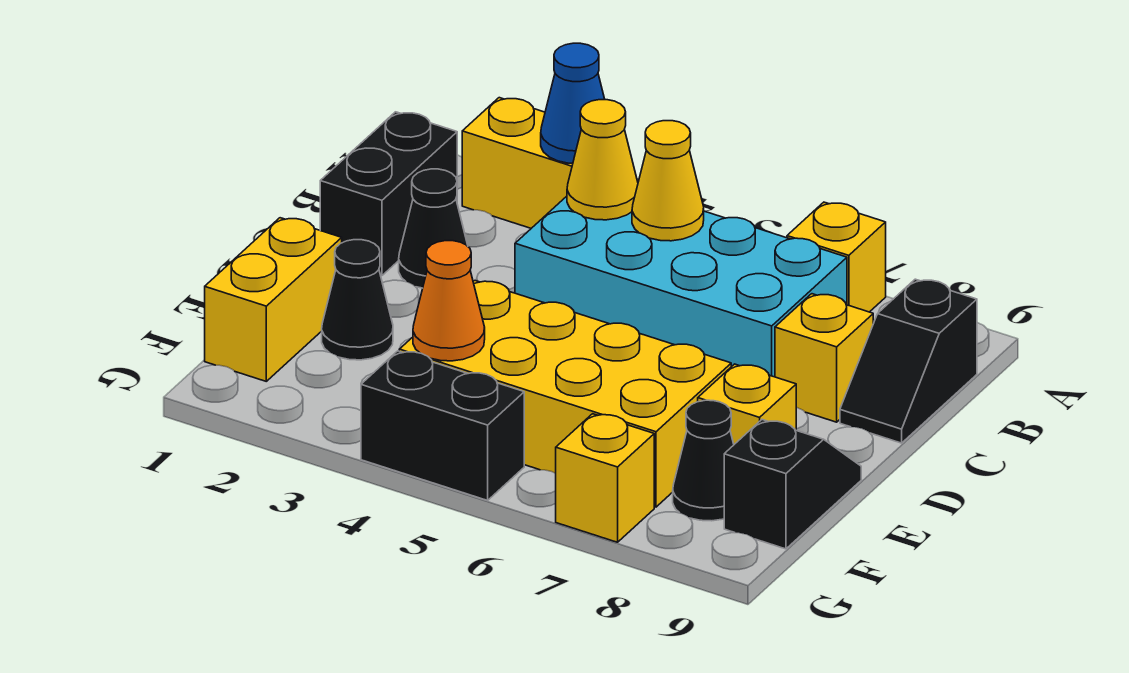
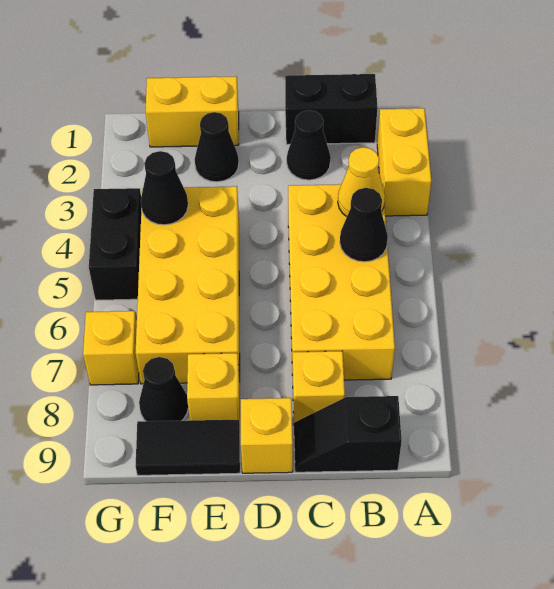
blue cone A3 level 2 -> none
yellow brick A7 level 1 -> yellow brick D9 level 1
cyan brick B4:C7 level 1 -> yellow brick B4:C7 level 1
yellow cone B5 level 2 -> black cone B5 level 2
black slope E9:F9 level 1 top F -> black tile E9:F9 level 1
orange cone F4 level 2 -> black cone F4 level 2

